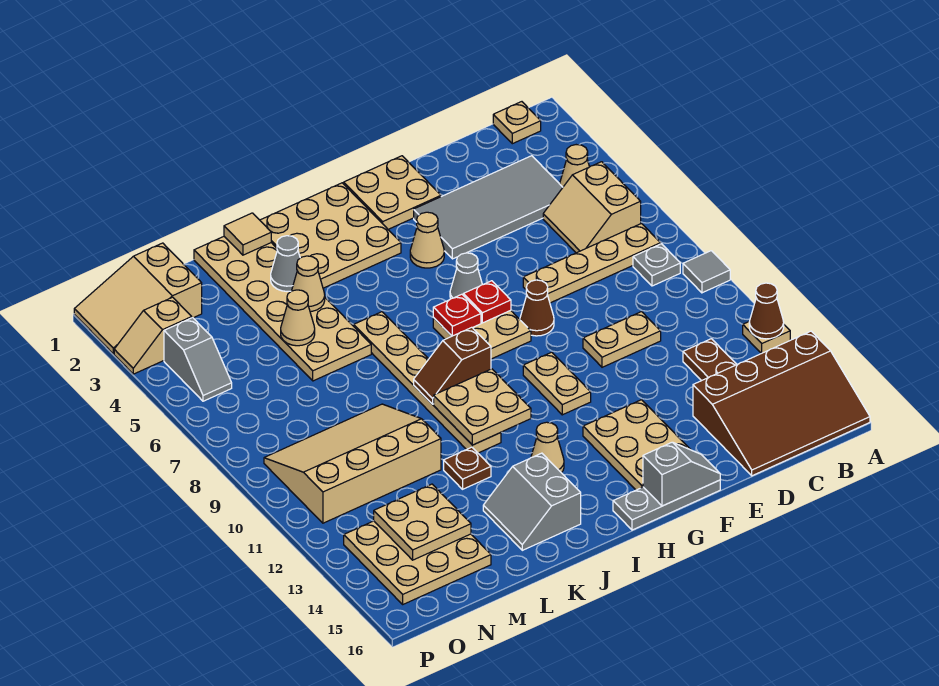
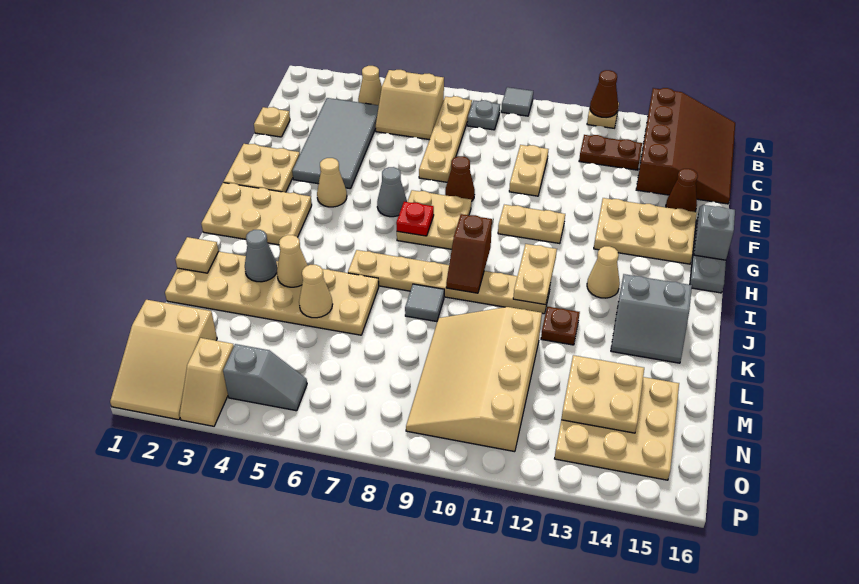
tan plate B1 level 1 -> tan plate D1 level 1
none -> brown cone E15 level 1
red plate G7 level 2 -> none
tan plate H1:J3 level 1 -> tan plate H1:I3 level 1
tan plate I10:J11 level 2 -> tan plate I11:J11 level 2
none -> grey tile K8 level 1

